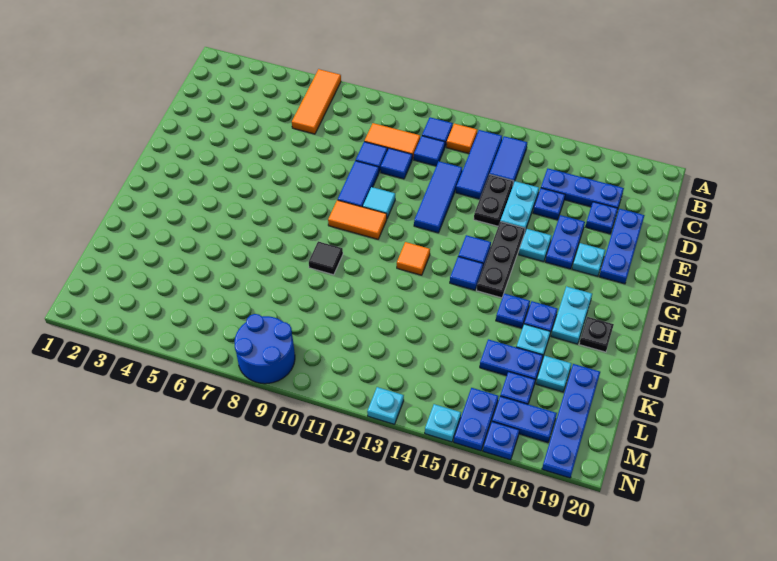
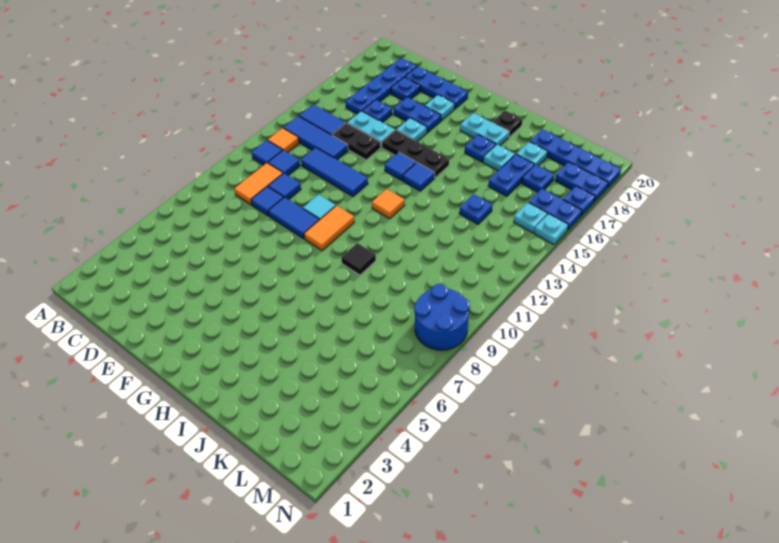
orange tile A6:C6 level 1 -> none
blue plate C16:C18 level 1 -> blue plate C16:C19 level 1
blue plate I16 level 1 -> blue plate K14 level 1
blue plate M17:M18 level 1 -> blue plate M18:N18 level 1
cyan plate N13 level 1 -> cyan plate M15 level 1

